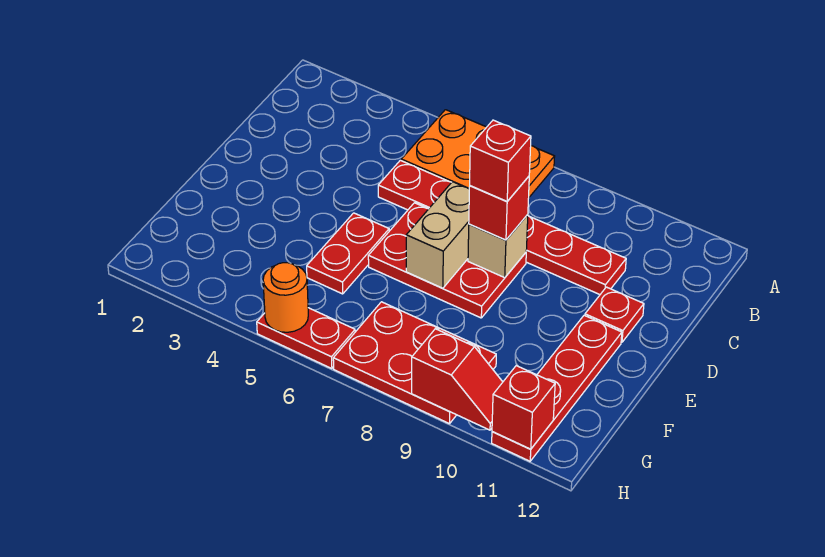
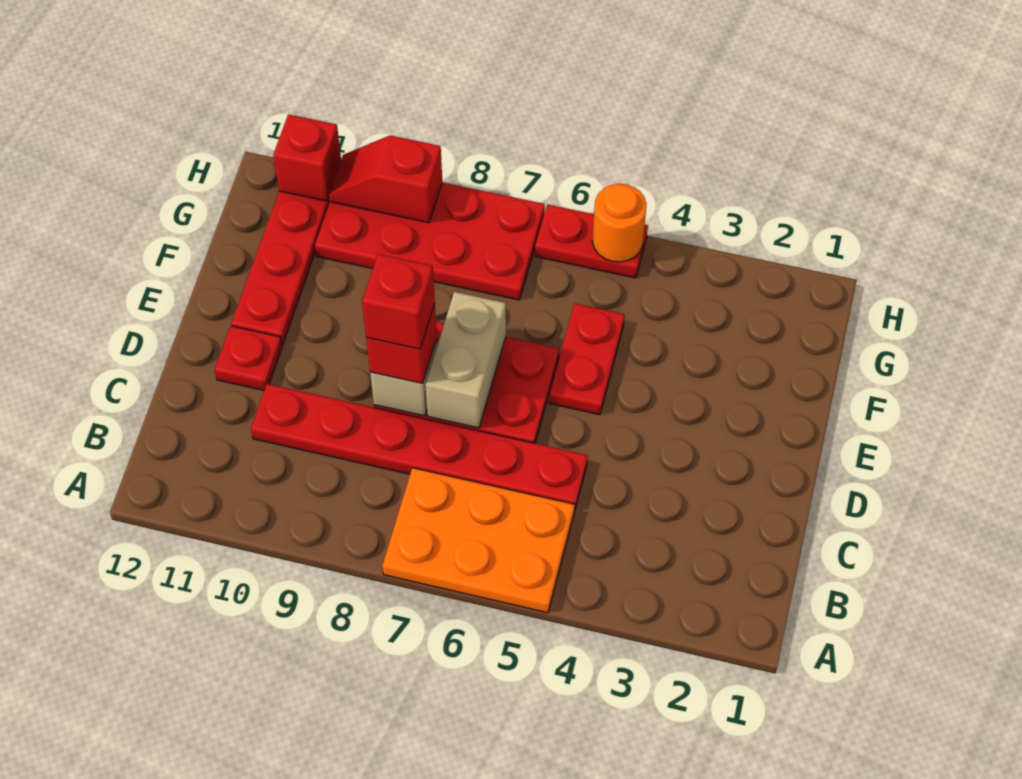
red plate G7:H9 level 1 -> red plate G7:H10 level 1

